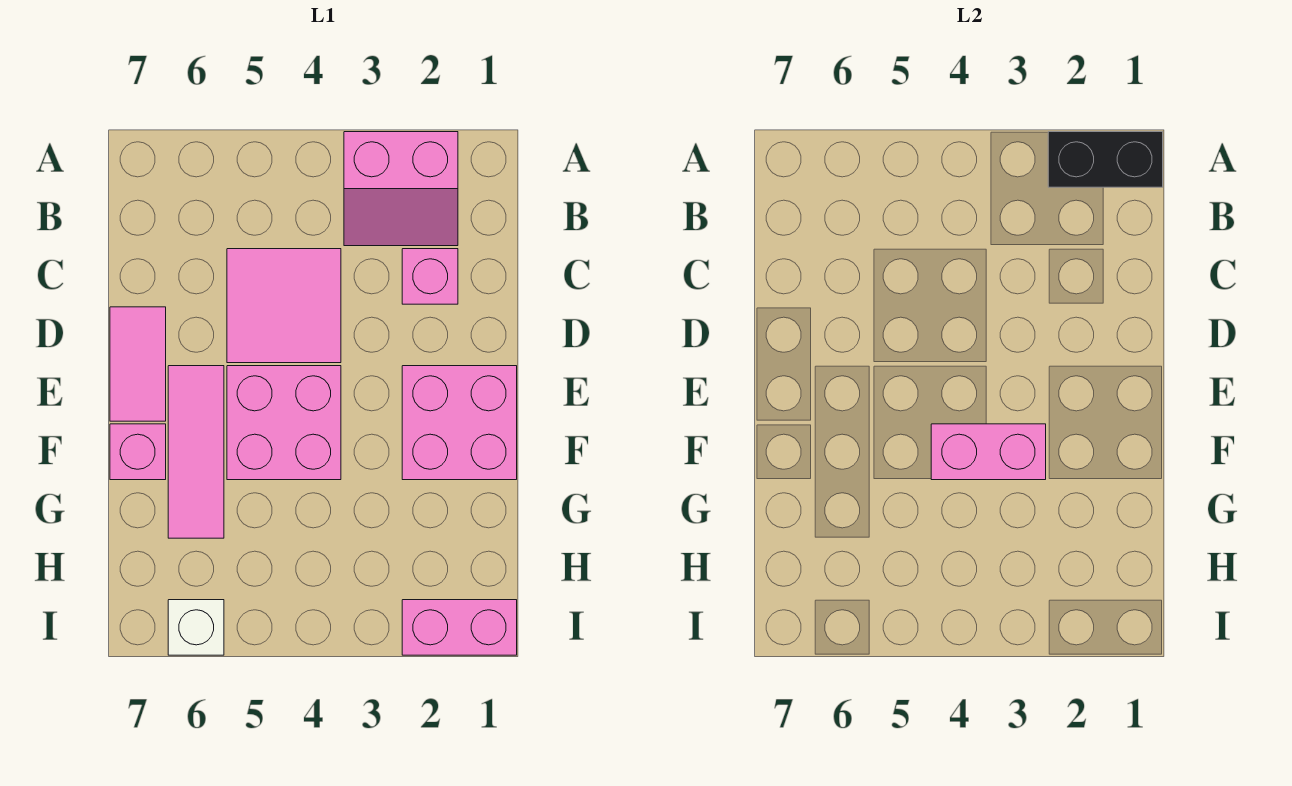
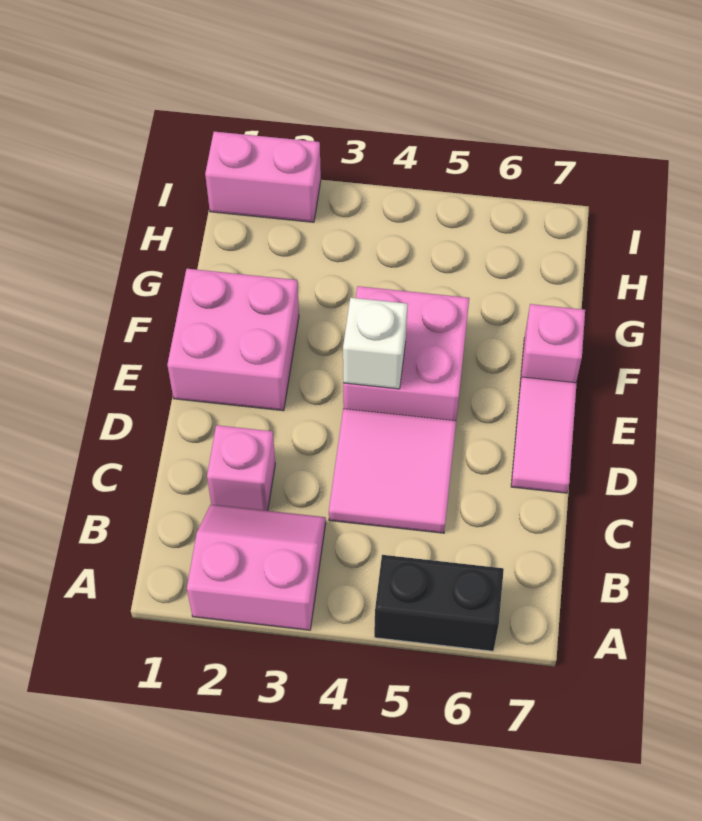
black brick A1:A2 level 2 -> black brick A5:A6 level 1
pink tile E6:G6 level 1 -> none
pink brick F3:F4 level 2 -> none
white brick I6 level 1 -> white brick E4 level 2

